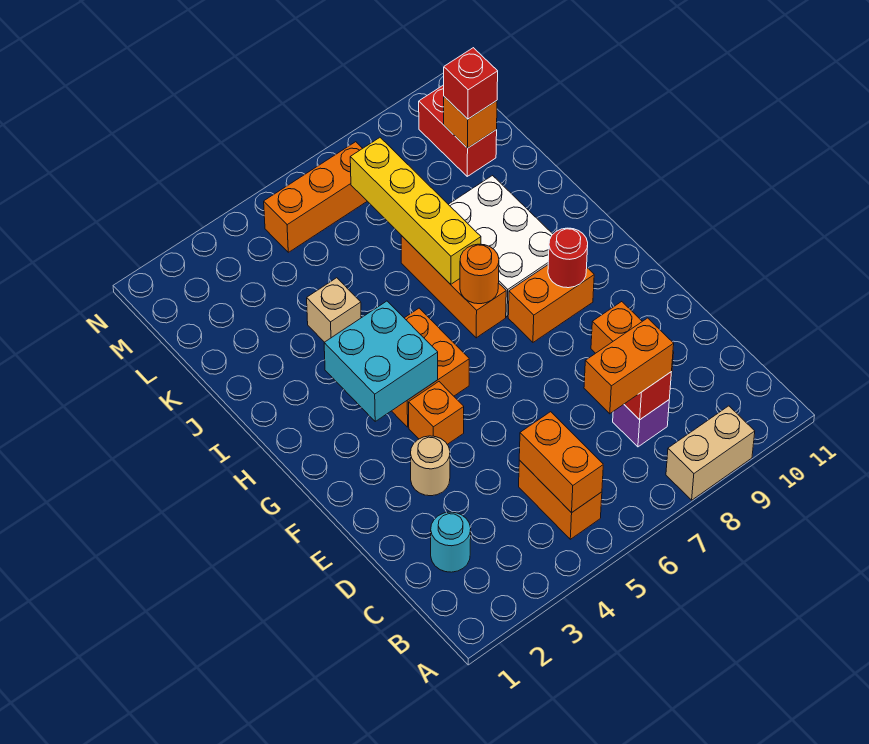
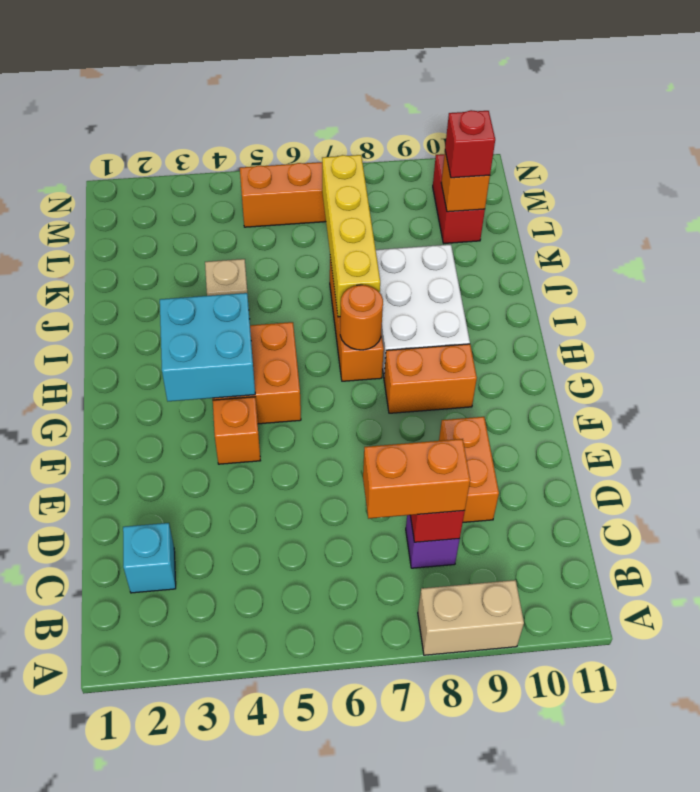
orange brick B5:C5 level 1 -> none
orange brick B5:C5 level 2 -> none
cyan round brick C2 level 1 -> cyan brick C2 level 1
tan round brick E3 level 1 -> none
red round brick G9 level 2 -> none

